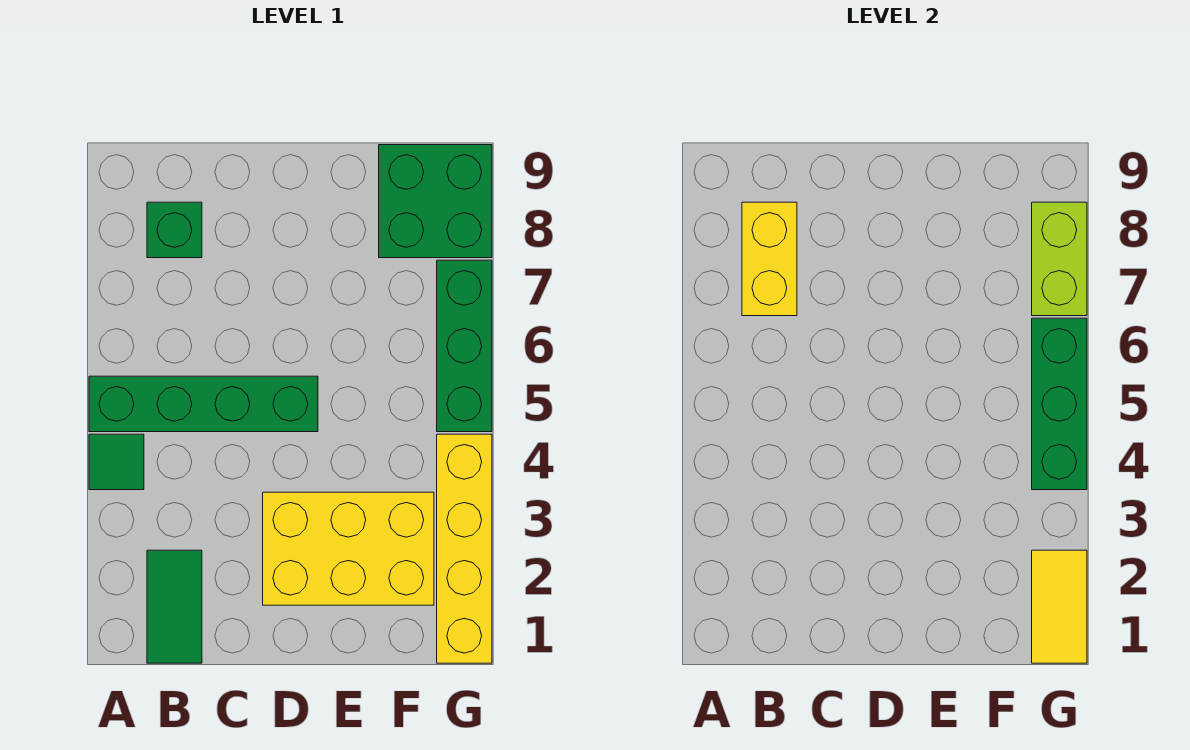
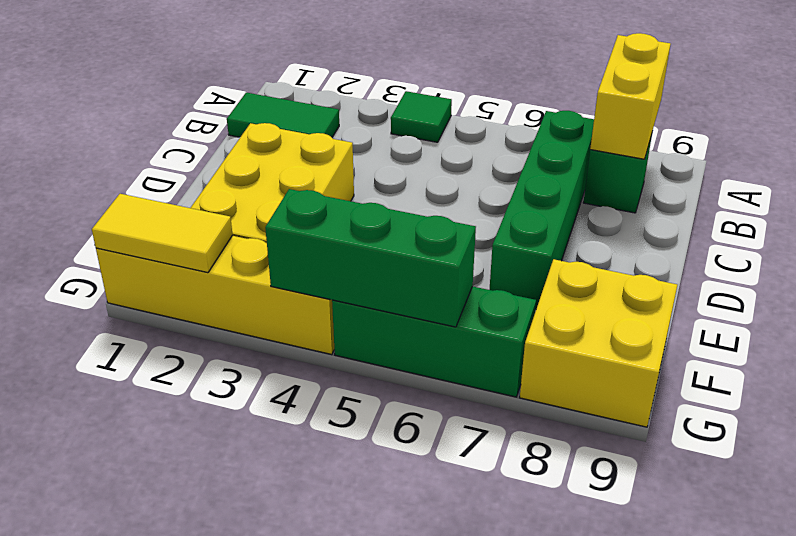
green brick A5:D5 level 1 -> green brick B7:E7 level 1
yellow brick B7:B8 level 2 -> yellow brick A8:B8 level 2
green brick F8:G9 level 1 -> yellow brick F8:G9 level 1
lime brick G7:G8 level 2 -> none

